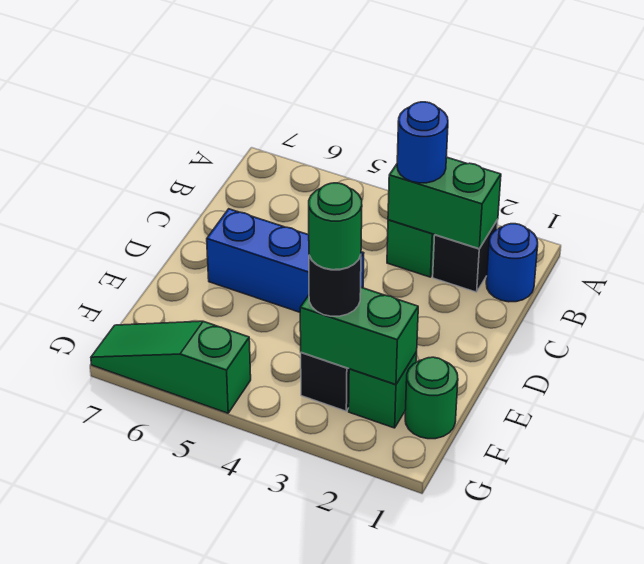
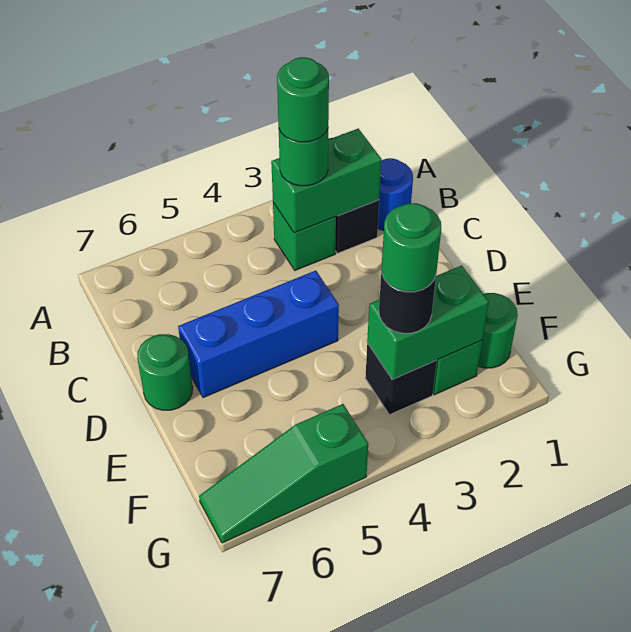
blue round brick B3 level 3 -> green round brick B3 level 3
none -> green round brick B3 level 4
none -> green round brick D7 level 1

